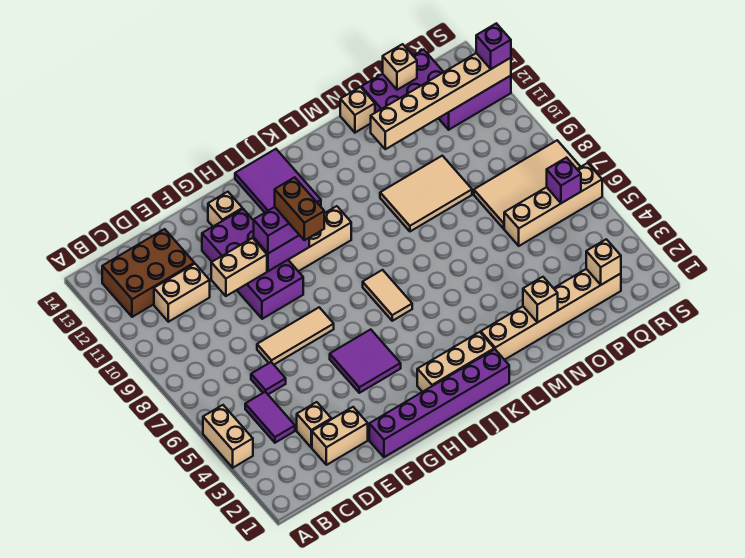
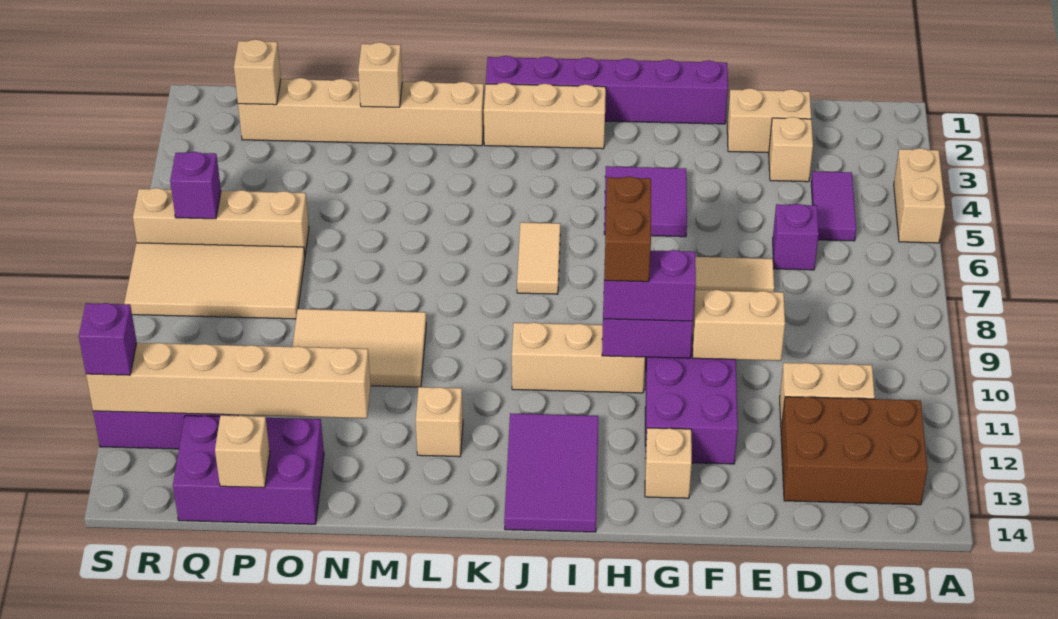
purple tile D6 level 1 -> purple brick D6 level 1
tan brick N14 level 1 -> tan brick L12 level 1

